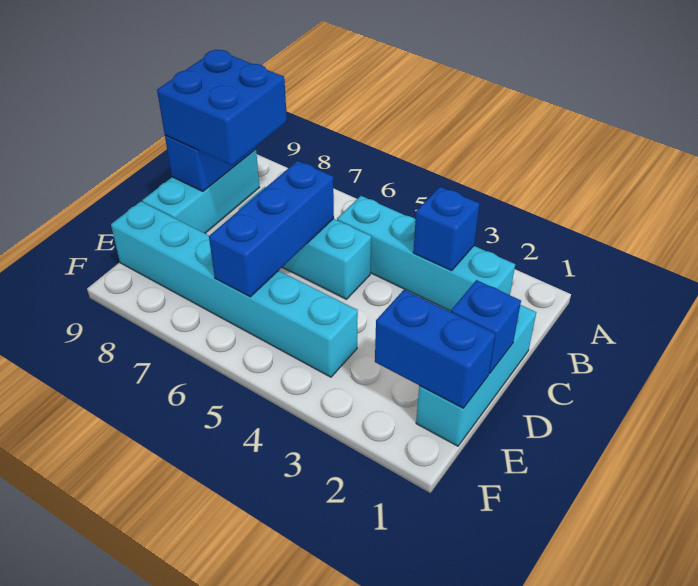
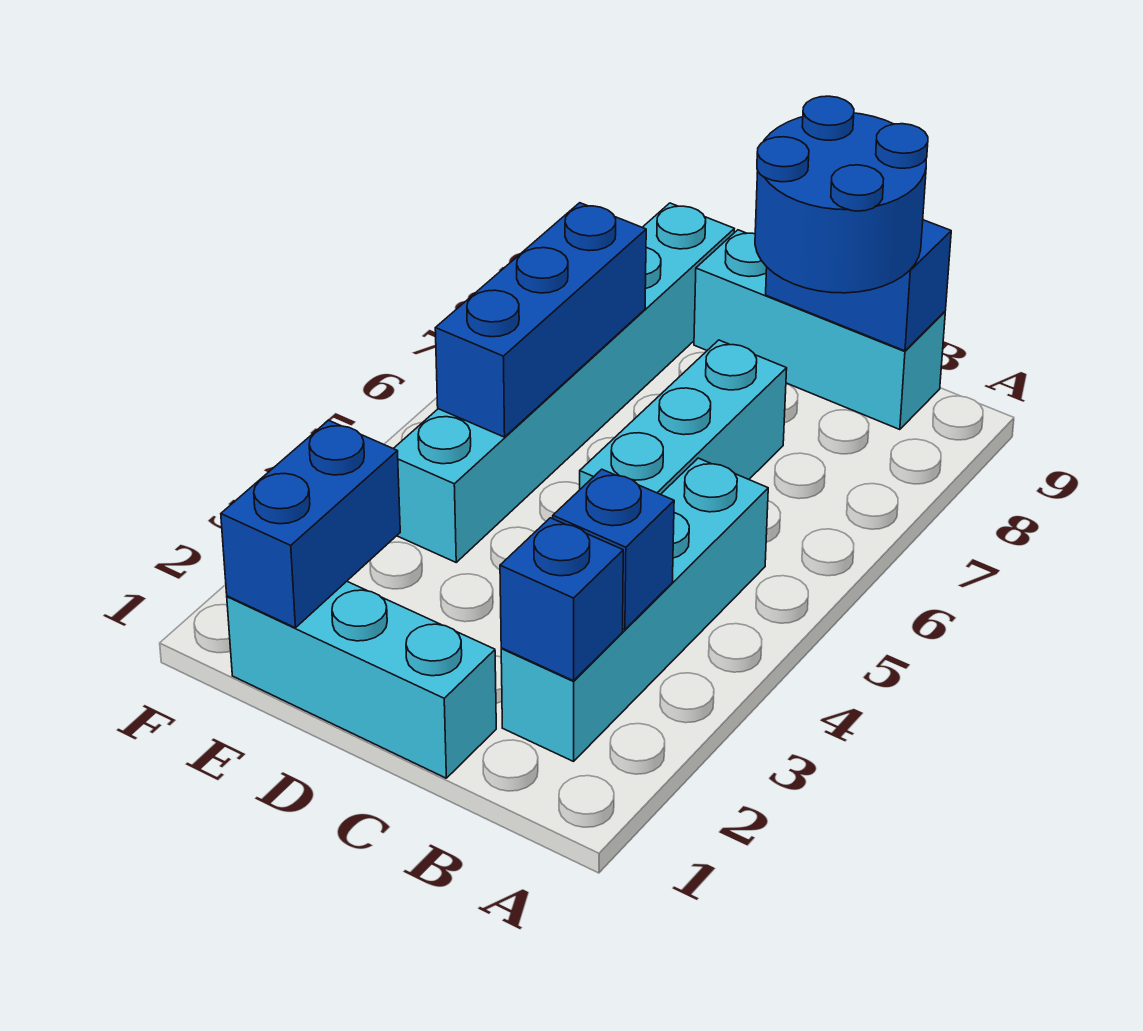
blue brick B8:C9 level 3 -> blue round brick B8:C9 level 3
blue brick C6:E6 level 2 -> blue brick E5:E7 level 2
blue brick D1 level 2 -> blue brick B2 level 2

